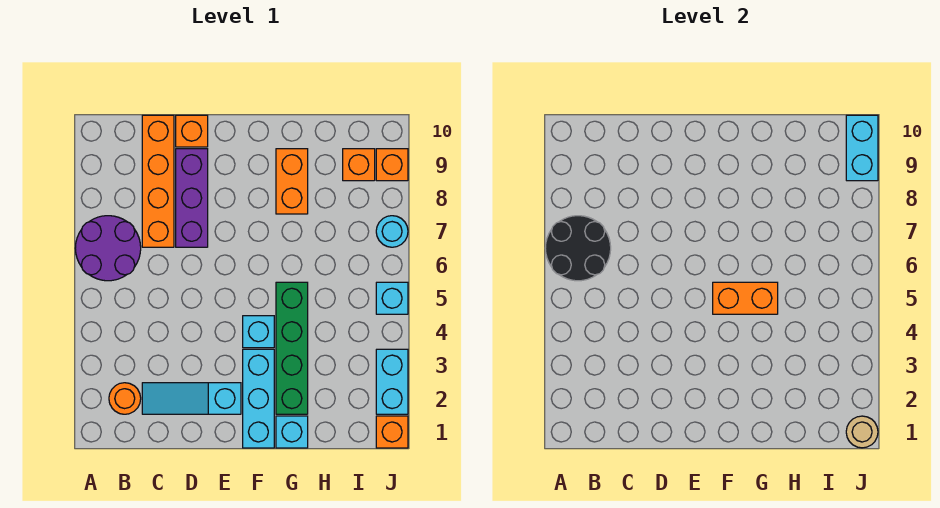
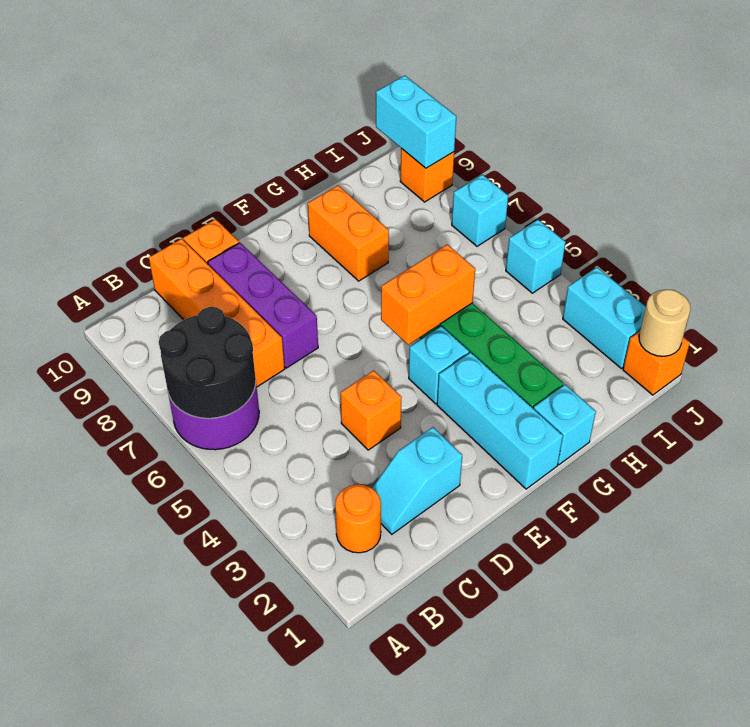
cyan slope C2:E2 level 1 top E -> cyan slope C2:D2 level 1 top D
orange brick I9 level 1 -> orange brick D4 level 1
cyan round brick J7 level 1 -> cyan brick J7 level 1

